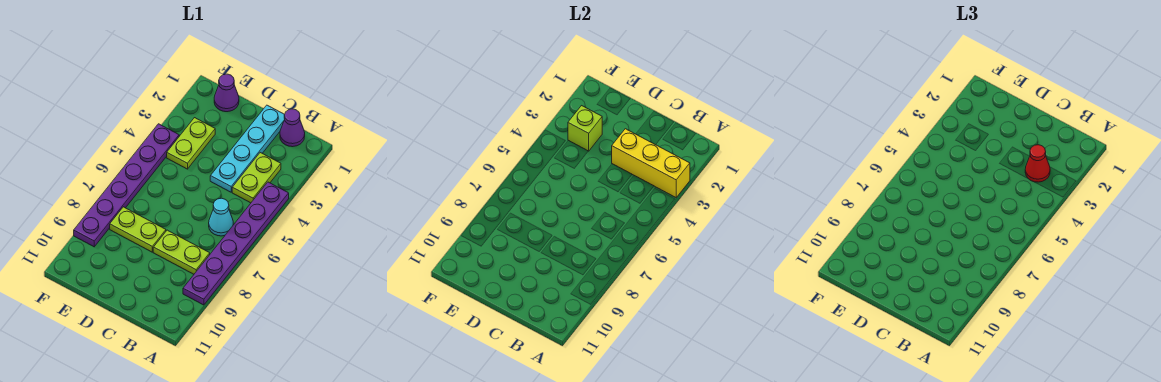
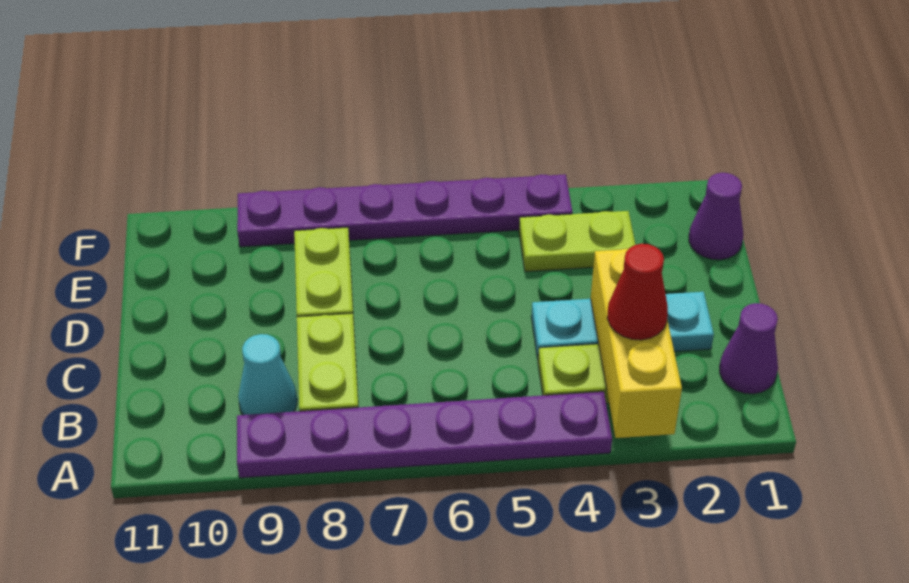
cyan cone B6 level 1 -> cyan cone B9 level 1
cyan plate C1:C4 level 1 -> cyan plate C2:C4 level 1
lime brick E3 level 2 -> none

